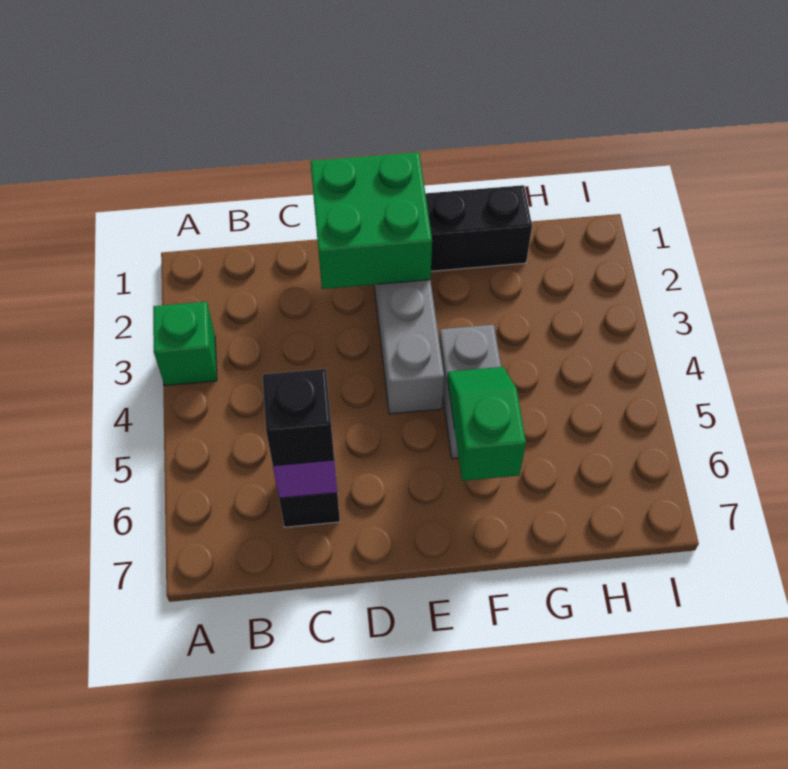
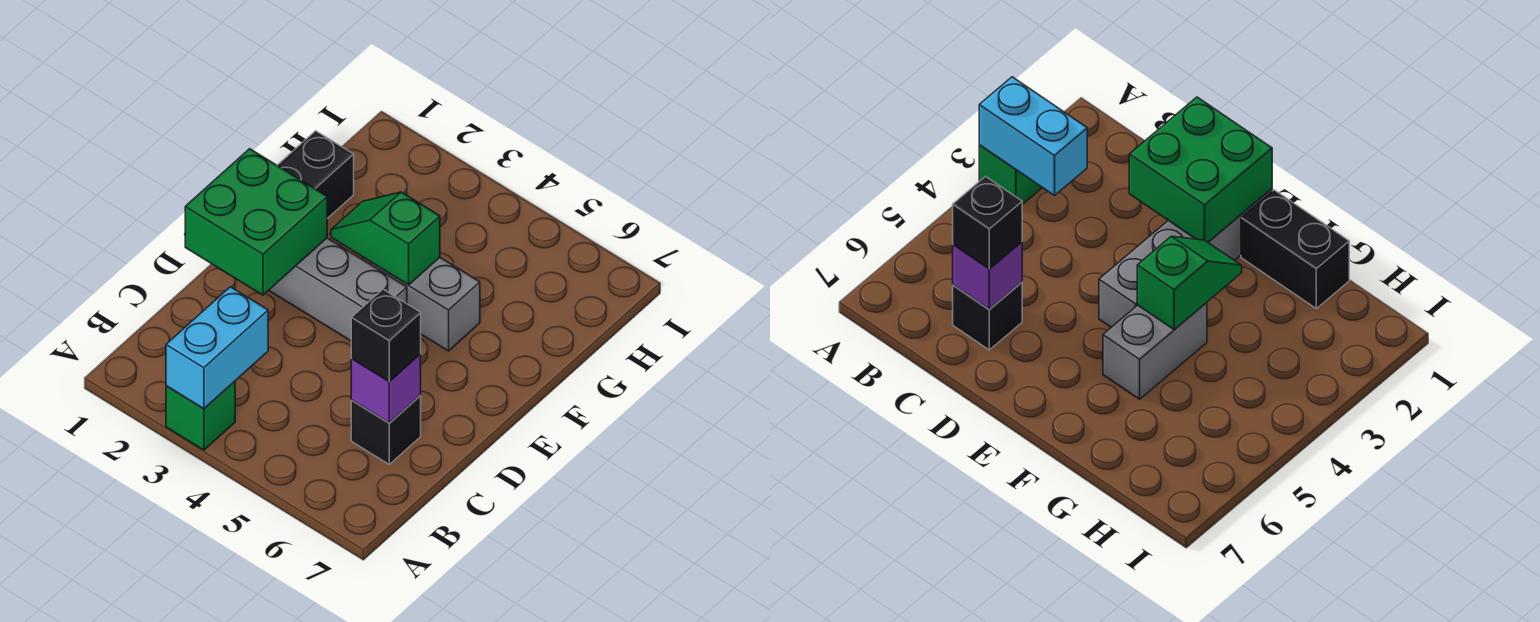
none -> cyan brick A3:B3 level 2
green slope F5:F6 level 2 top 6 -> green slope F3:F4 level 2 top 4

